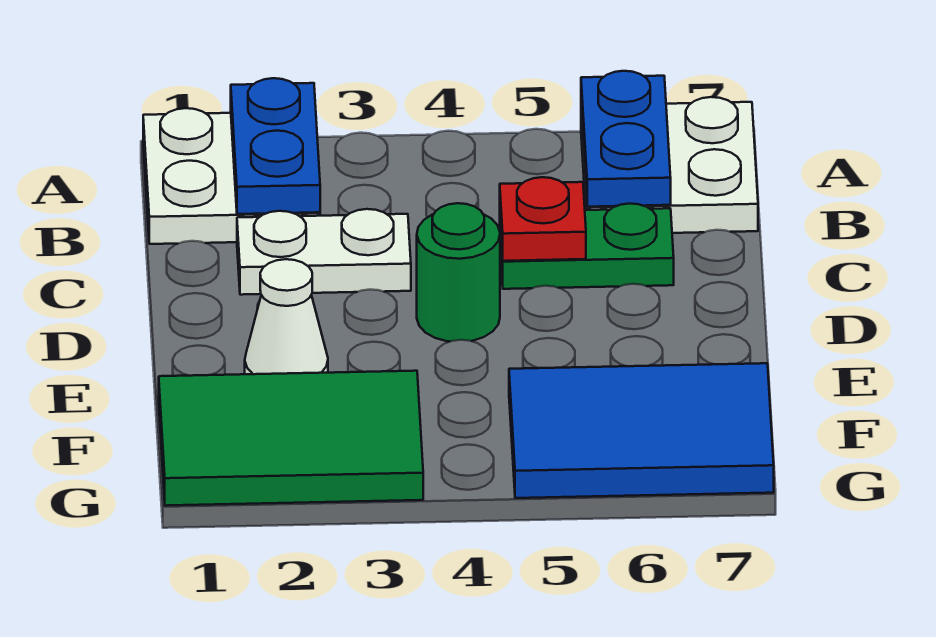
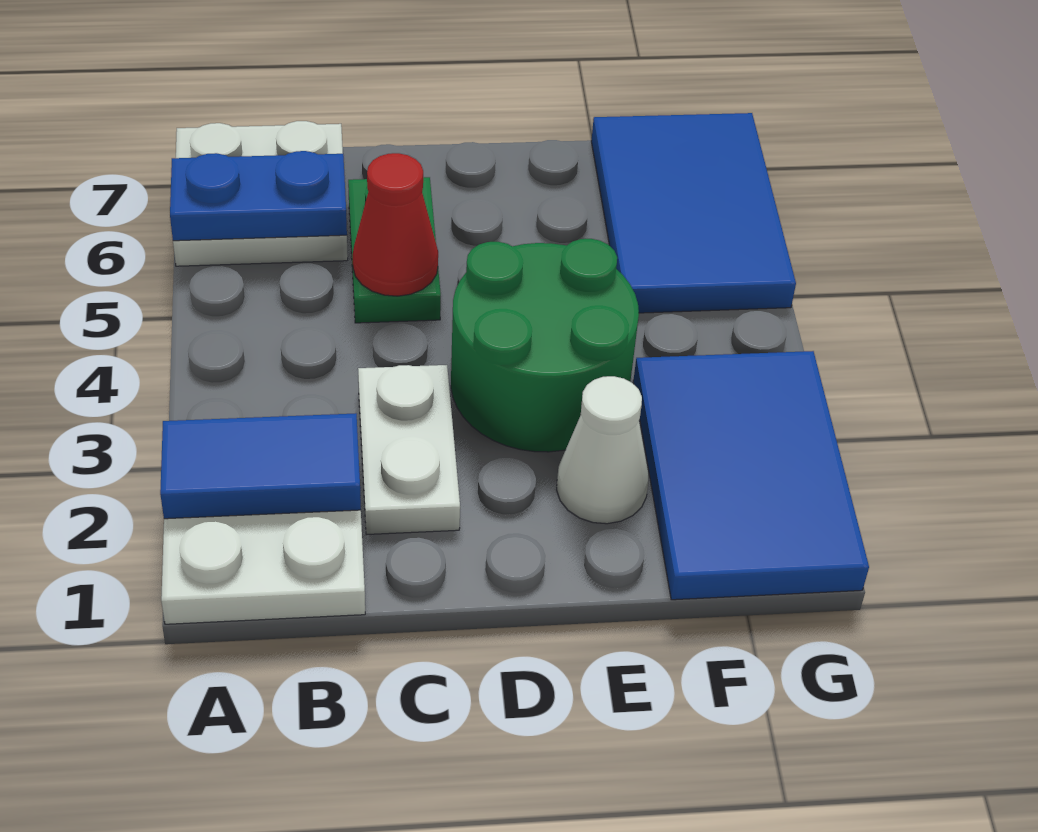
blue plate A2:B2 level 2 -> blue tile A2:B2 level 2
red plate C5 level 2 -> red cone C5 level 2
green round brick D4 level 1 -> green round brick D3:E4 level 1
green tile F1:G3 level 1 -> blue tile F1:G3 level 1

